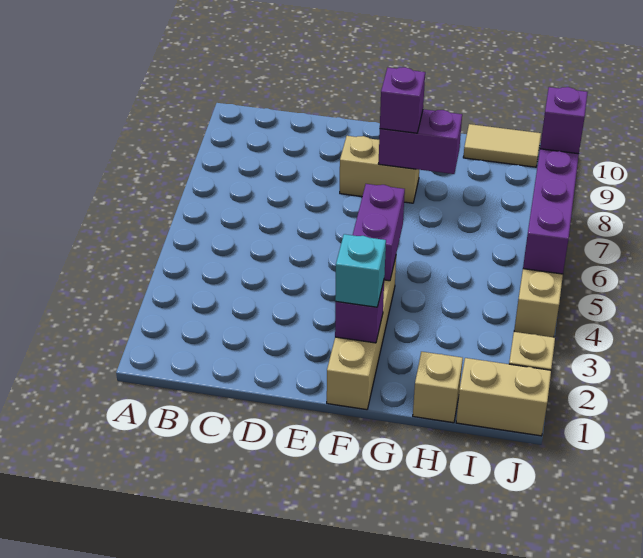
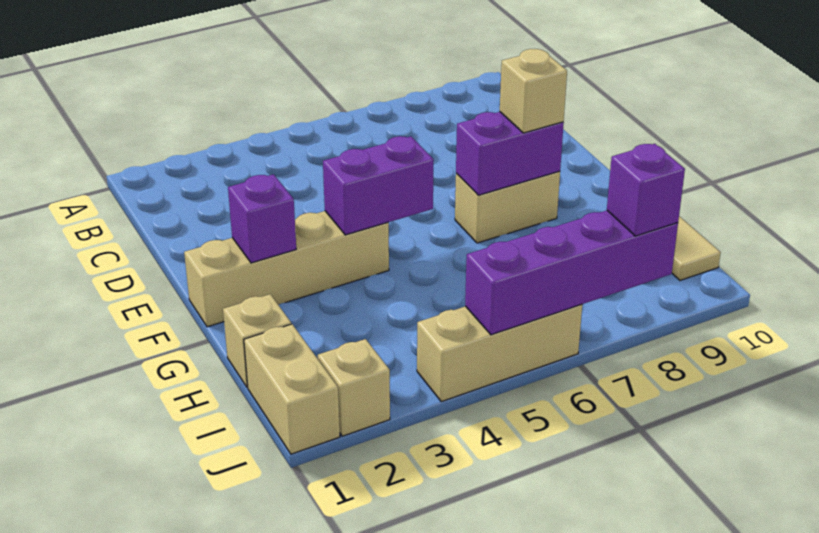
tan brick E8:F8 level 1 -> tan brick F7:F8 level 1
cyan brick F2 level 3 -> none
purple brick F8:G8 level 2 -> purple brick F7:F8 level 2
purple brick F8 level 3 -> tan brick F8 level 3

